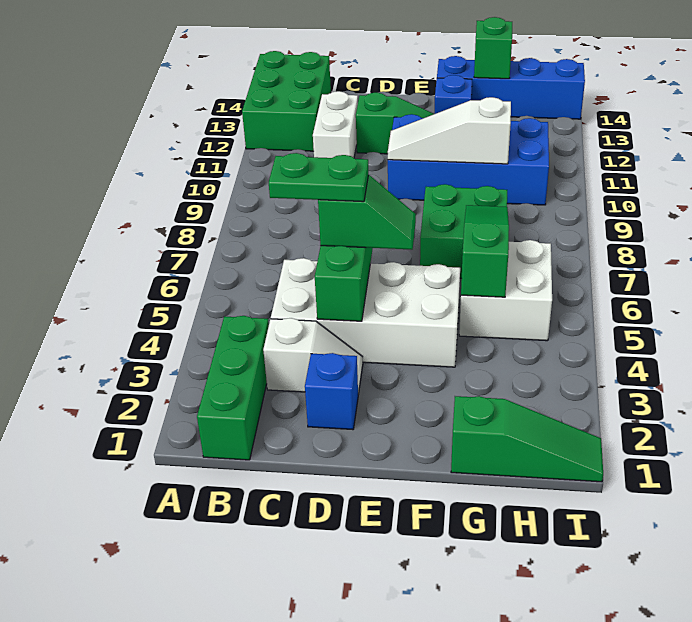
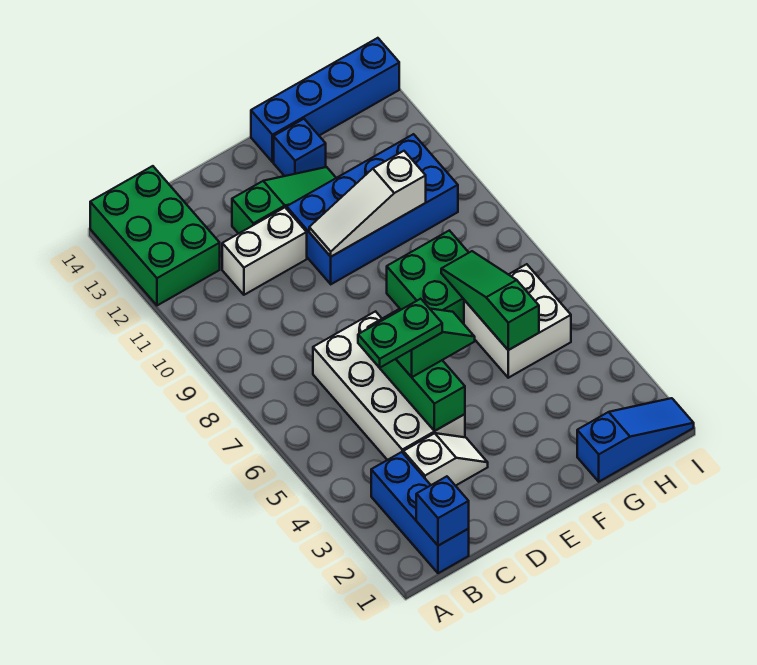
green brick B1:B3 level 1 -> blue brick B1:B3 level 1
white brick C4:F5 level 1 -> white brick C4:D7 level 1
white brick C11:C12 level 1 -> white brick C11:D11 level 1
blue brick D2 level 1 -> blue brick B1 level 2
green slope G1:I1 level 1 top G -> blue slope G1:I1 level 1 top G
green brick G14 level 2 -> none

